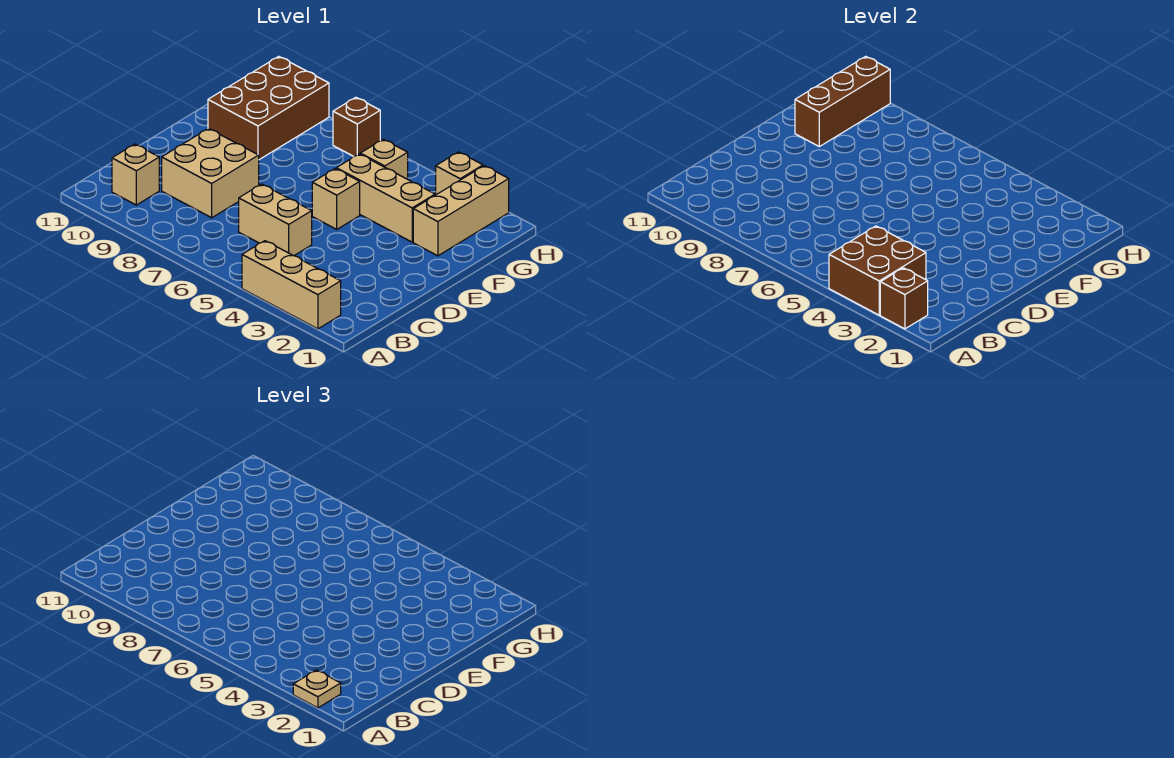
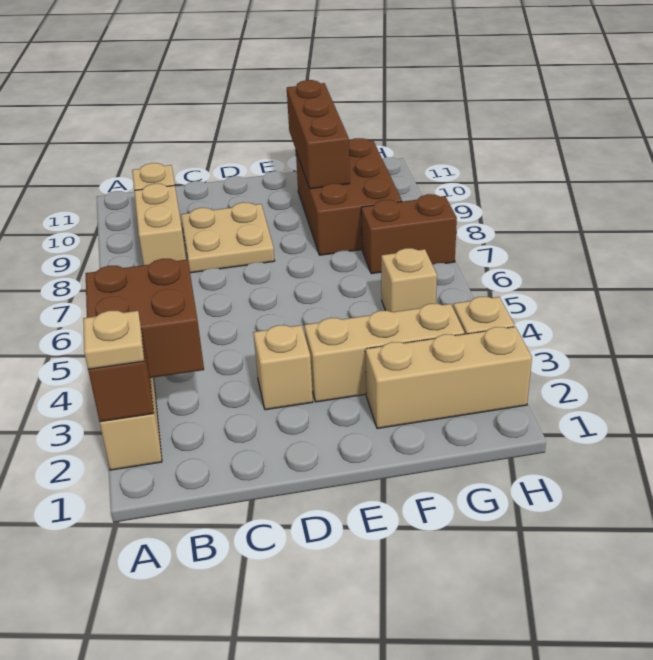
tan brick C5:C6 level 1 -> tan brick B8:B9 level 1
tan brick C8:D9 level 1 -> tan plate C8:D9 level 1
tan brick E5 level 1 -> tan brick D3 level 1
tan brick F3:F5 level 1 -> tan brick E3:G3 level 1
brown brick F9:H10 level 1 -> brown brick F8:G10 level 1
brown brick F10:H10 level 2 -> brown brick F9:F11 level 2
brown brick H7 level 1 -> brown brick G7:H7 level 1

